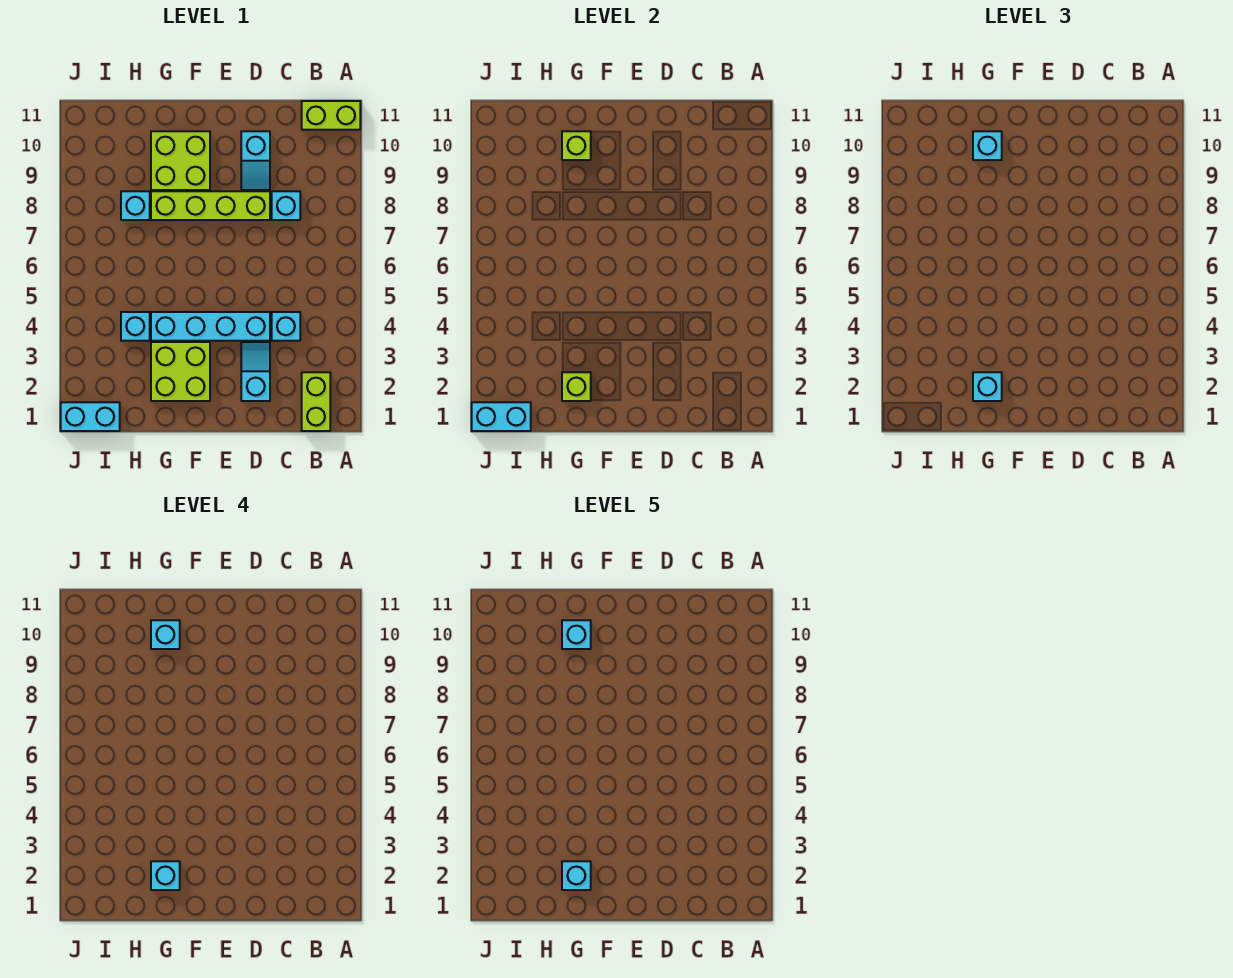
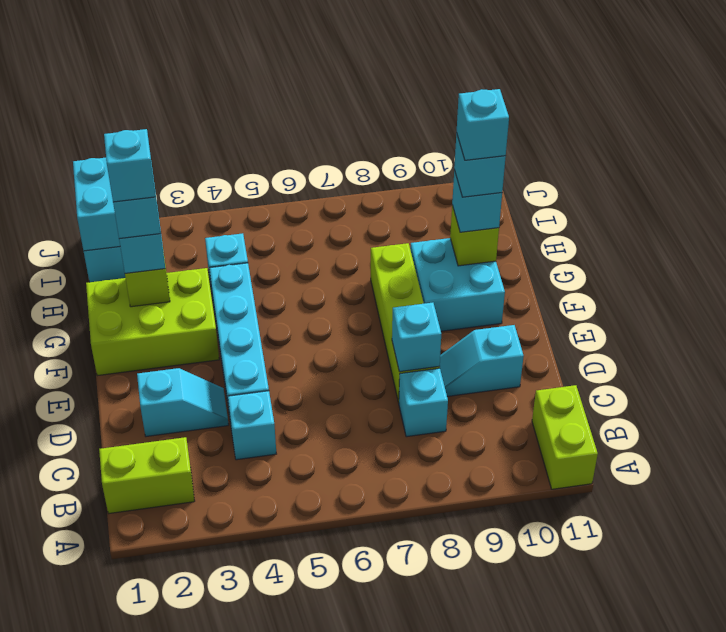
lime brick F2:G3 level 1 -> lime brick F1:G3 level 1
lime brick F9:G10 level 1 -> cyan brick F9:G10 level 1
cyan brick H8 level 1 -> cyan brick D8 level 2

